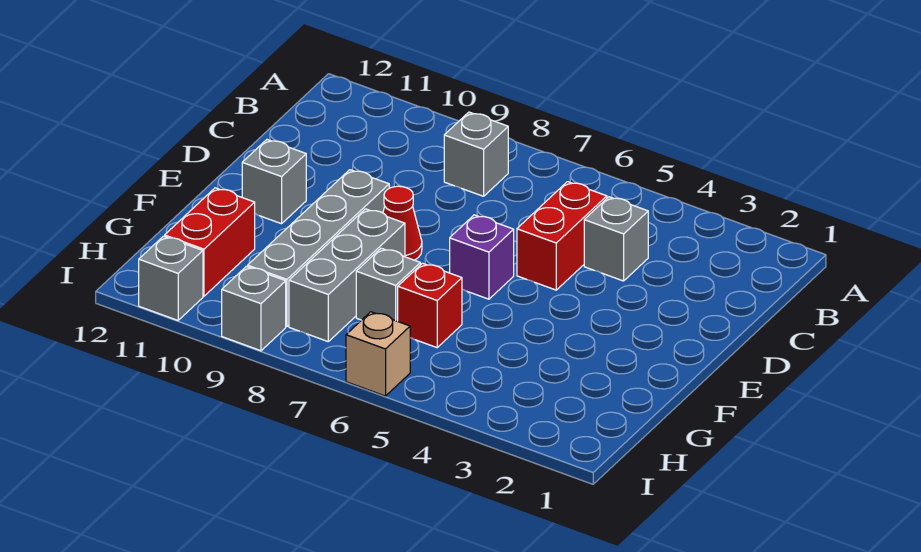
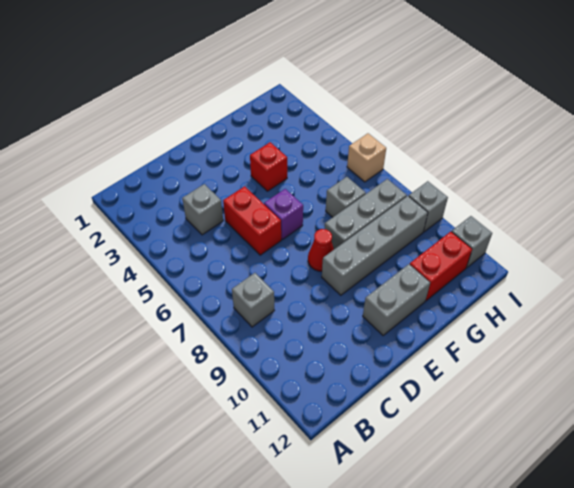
red brick C5:D5 level 1 -> red brick D5:D6 level 1
grey brick E11 level 1 -> grey brick E11:F11 level 1
red brick G6 level 1 -> red brick F4 level 1

